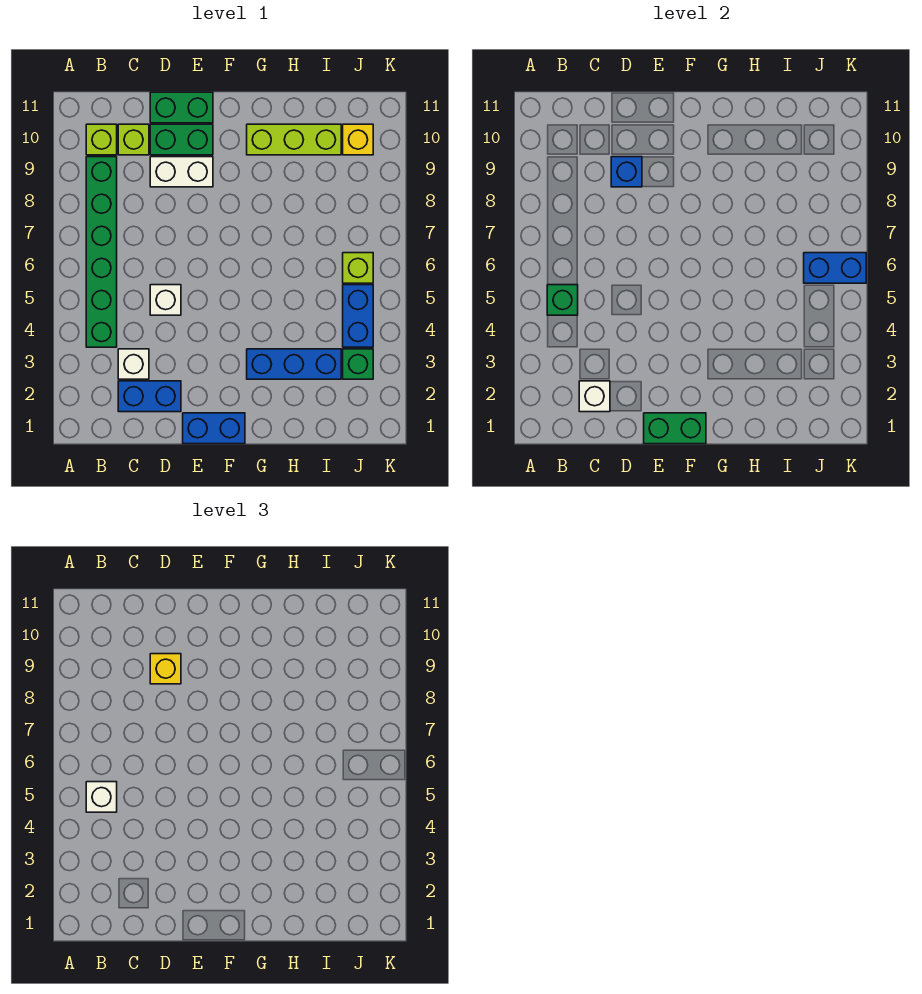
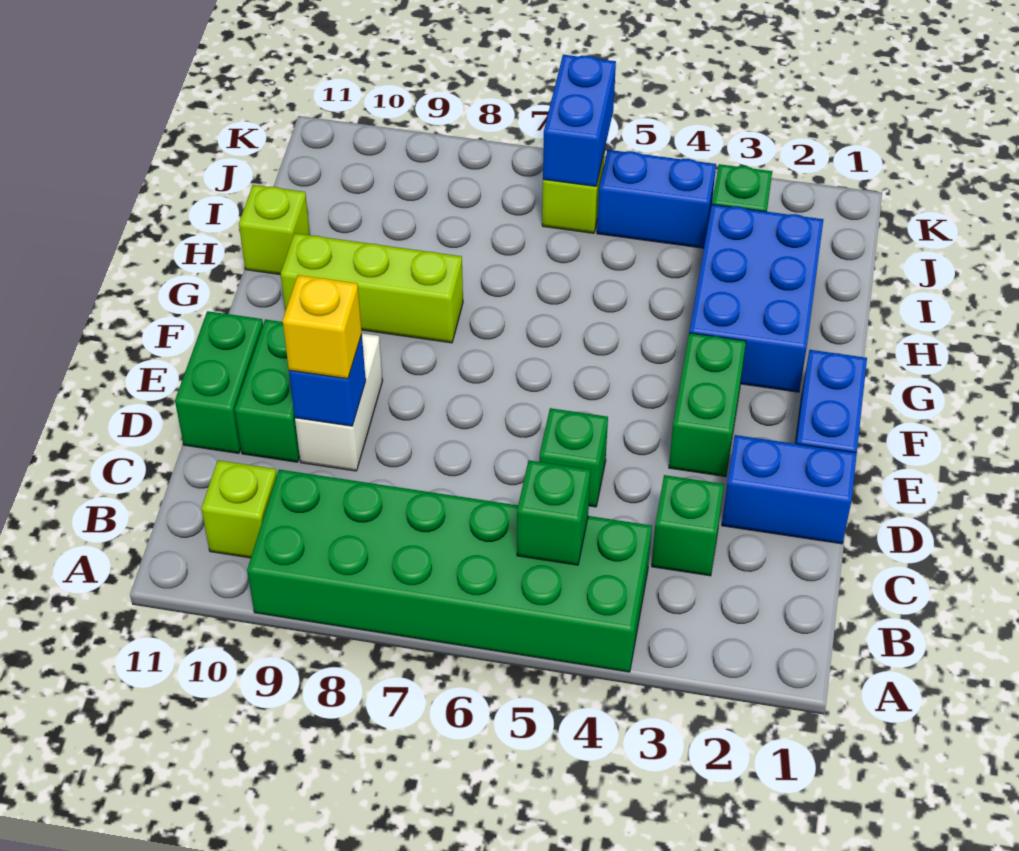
green brick B4:B9 level 1 -> green brick A4:B9 level 1
white brick B5 level 3 -> none
blue brick C2:D2 level 1 -> blue brick D1:D2 level 1
white brick C2 level 2 -> none
white brick C3 level 1 -> green brick C3 level 1
lime brick C10 level 1 -> lime brick H11 level 1
white brick D5 level 1 -> green brick D5 level 1
green brick E1:F1 level 2 -> green brick E3:F3 level 1
blue brick G3:I3 level 1 -> blue brick G2:I3 level 1
lime brick G10:I10 level 1 -> lime brick G8:G10 level 1
yellow brick J10 level 1 -> none

